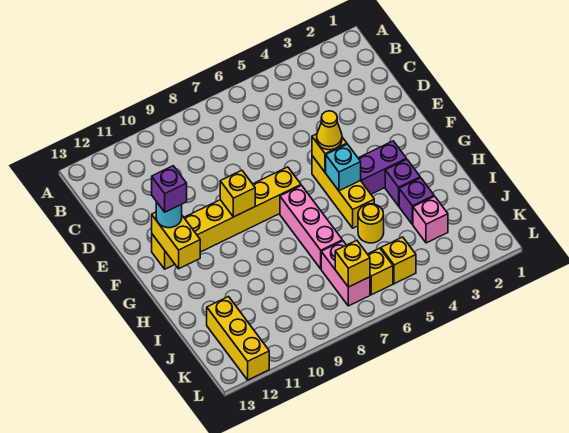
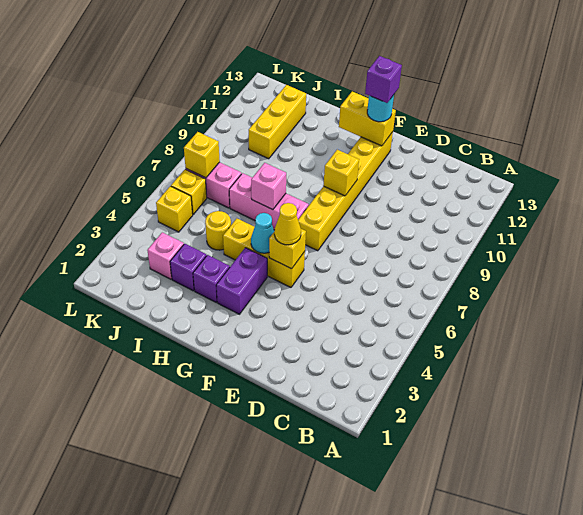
cyan brick G5 level 2 -> cyan cone G5 level 2
none -> pink brick H7 level 2
yellow brick J12:L12 level 1 -> yellow brick J10:J12 level 1

